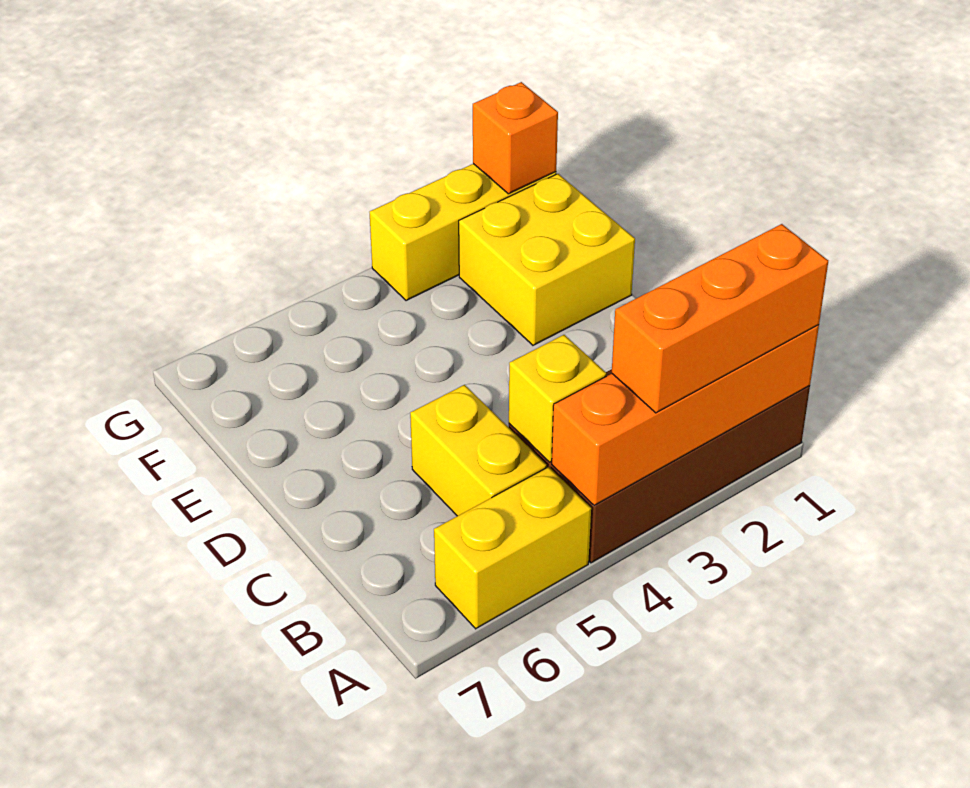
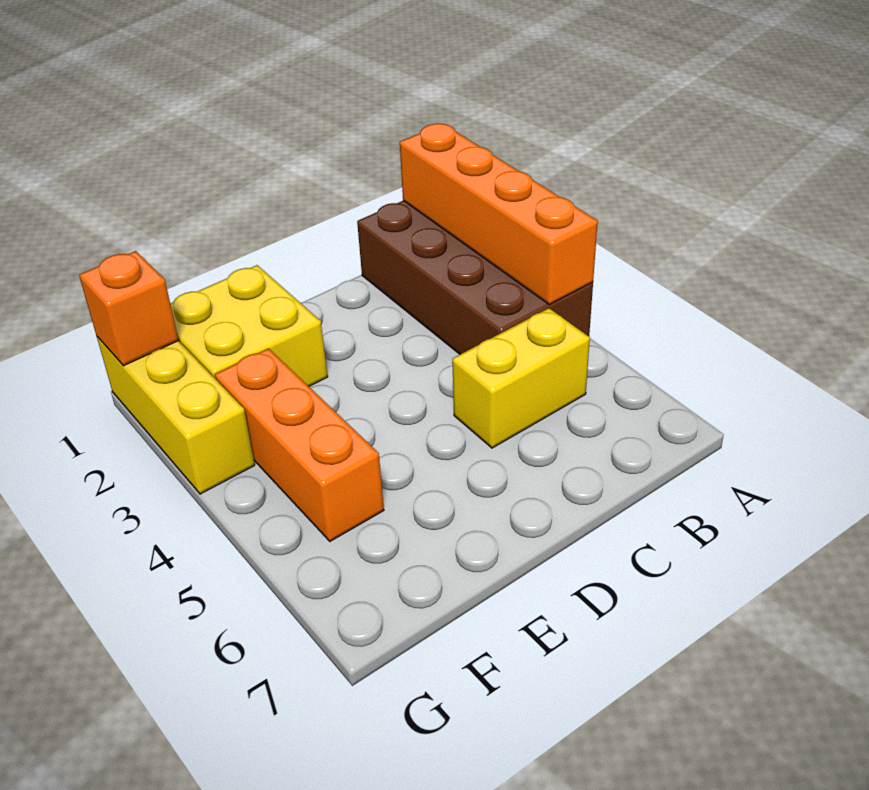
orange brick A1:A3 level 3 -> orange brick F3:F5 level 1
yellow brick A5:A6 level 1 -> none
yellow brick B4 level 2 -> none

